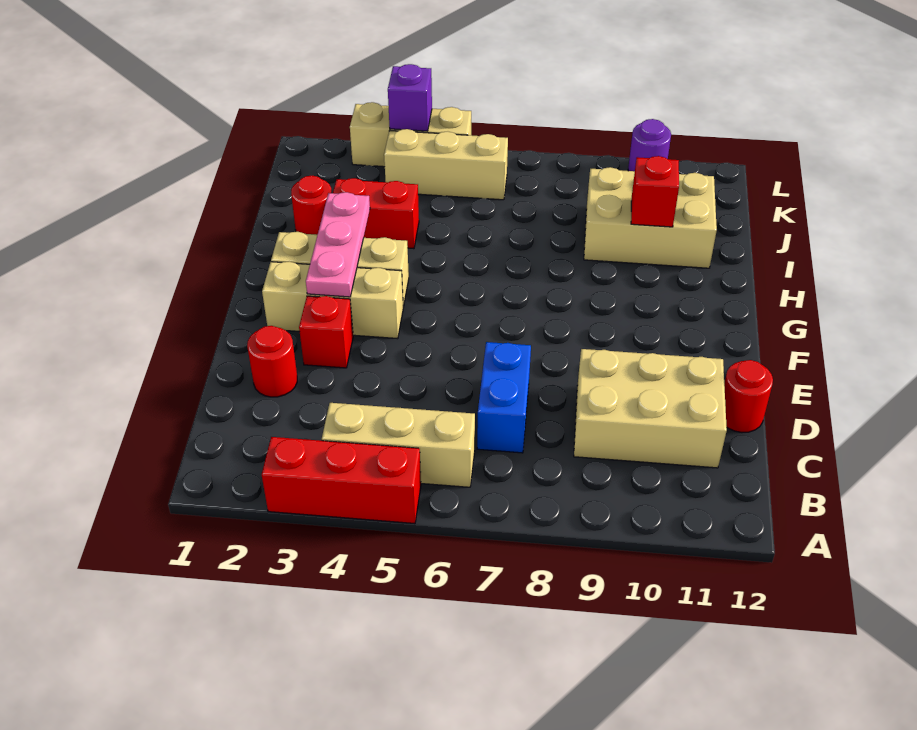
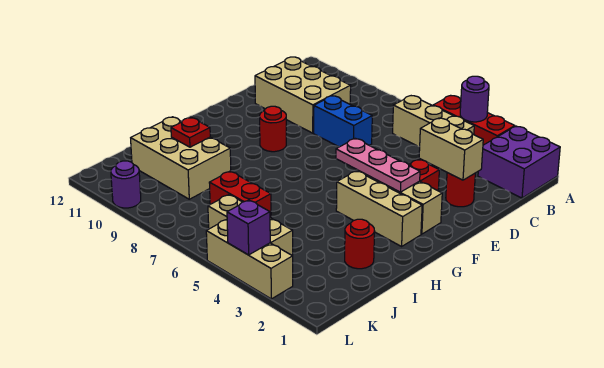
none -> purple brick A1:B2 level 1
none -> purple round brick A4 level 2
blue brick C7:D7 level 1 -> blue brick D7:D8 level 1
none -> tan brick D2:D3 level 2
red round brick D12 level 1 -> red round brick F9 level 1
pink plate F3:H3 level 2 -> pink plate F3:F5 level 2
red brick I3:I4 level 1 -> red brick J6:J7 level 1
red brick I10 level 2 -> red plate I10 level 2

